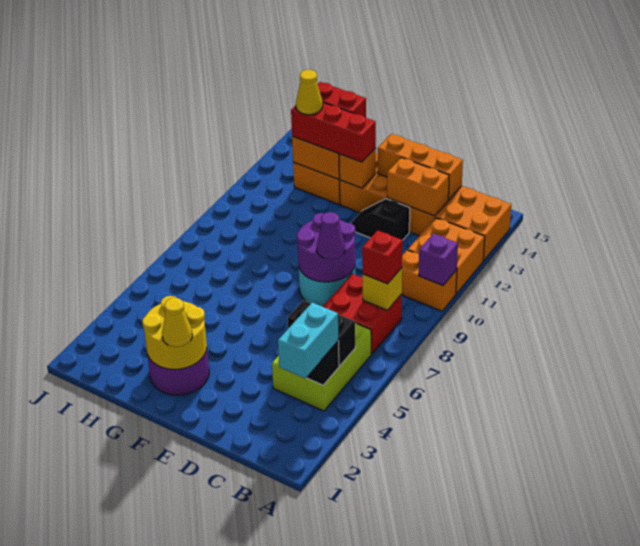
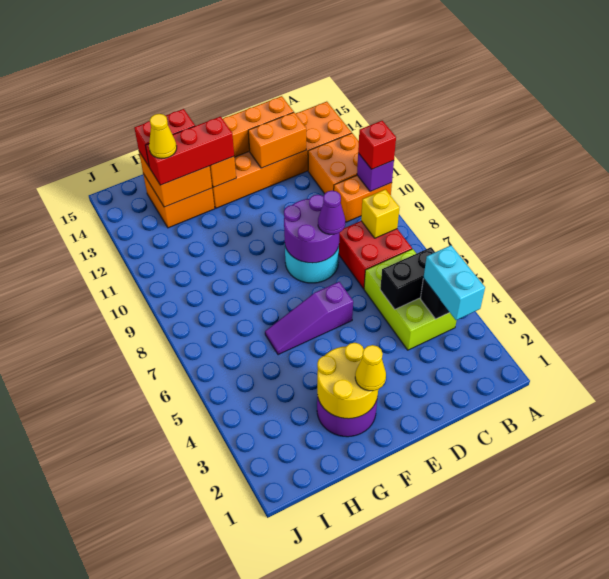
red brick B8 level 3 -> red brick A10 level 3
black slope D12:E12 level 1 top D -> none
none -> purple slope E6:G6 level 1 top E

